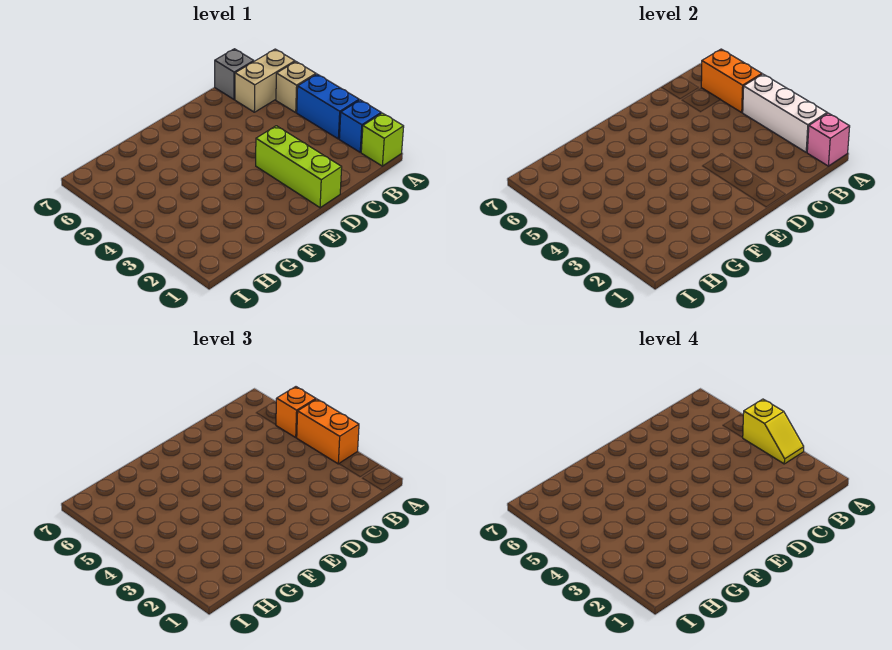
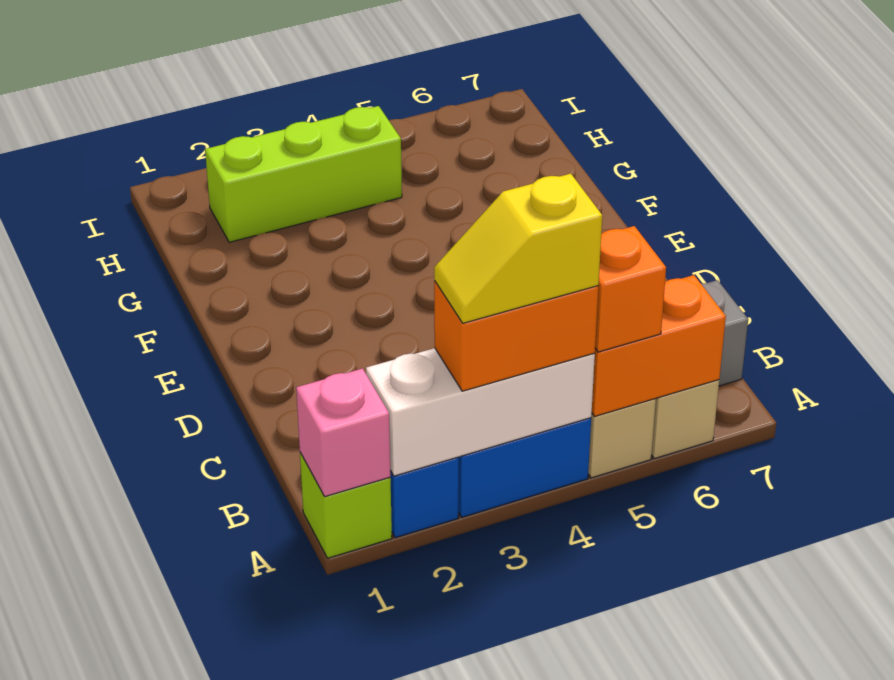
lime brick D1:D3 level 1 -> lime brick H2:H4 level 1

